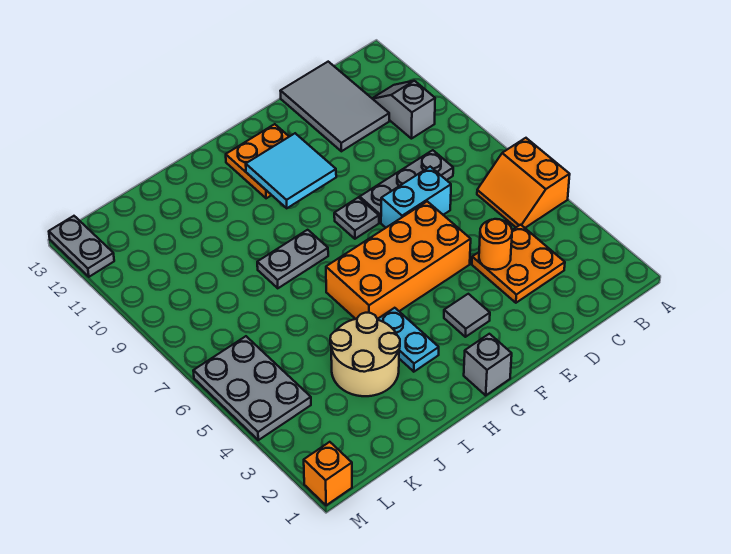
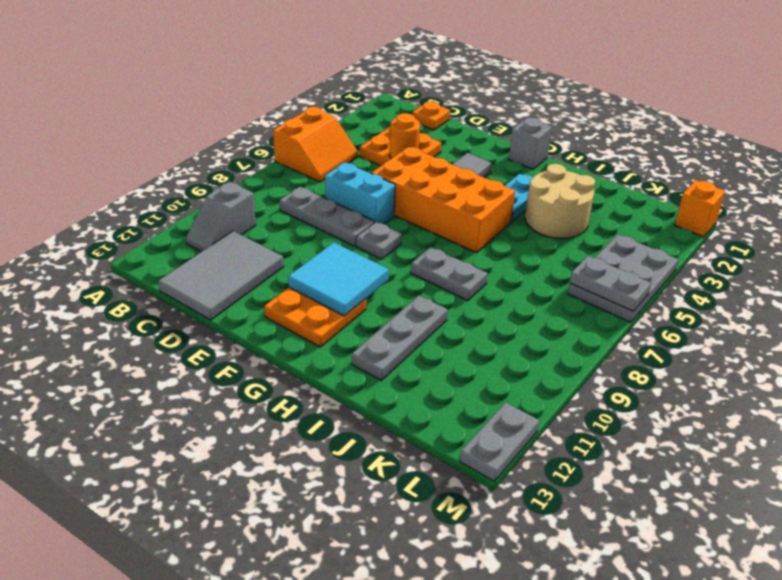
none -> orange plate C1 level 1
none -> grey plate I10:I12 level 1
none -> grey plate L6:M6 level 2

